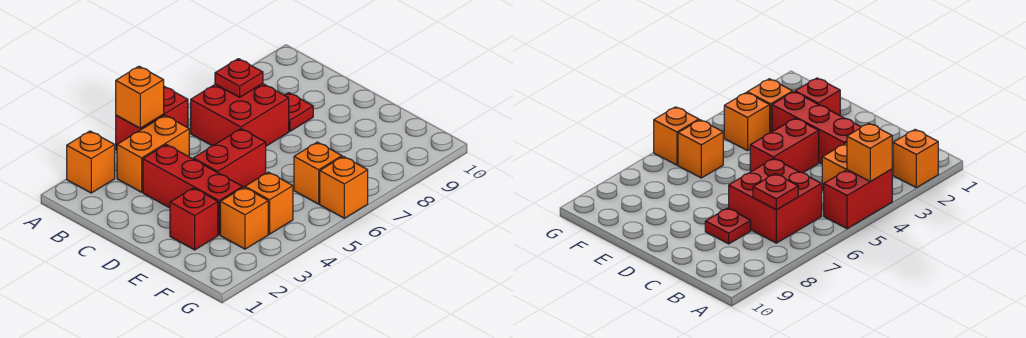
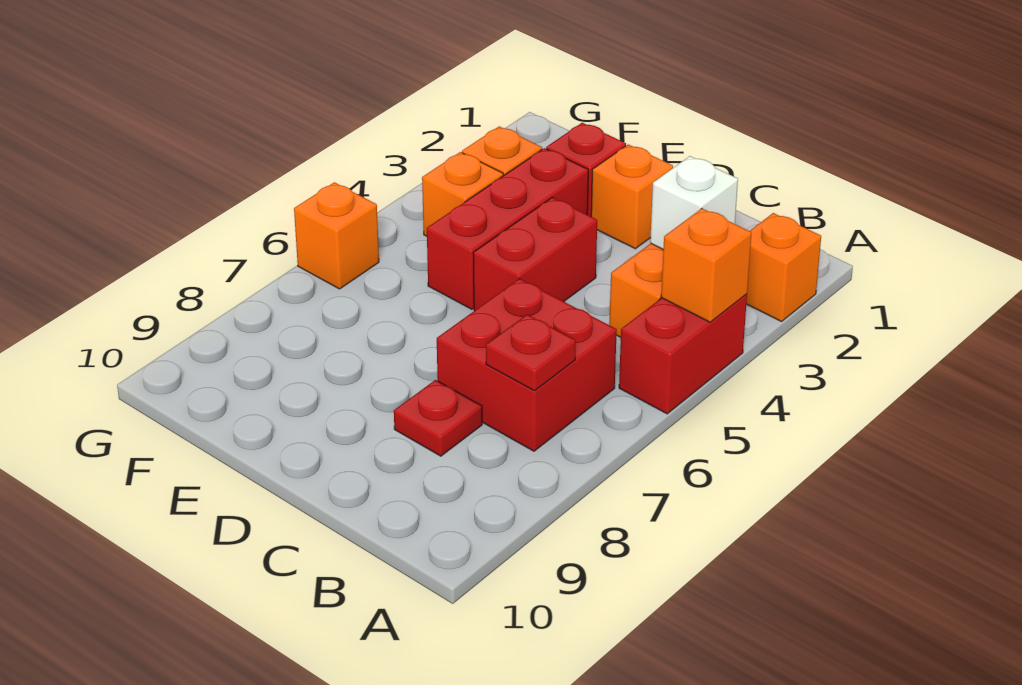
none -> white brick B3 level 2
red brick C3:E3 level 1 -> red brick E3:E5 level 1
orange brick F6 level 1 -> orange brick D2 level 1

